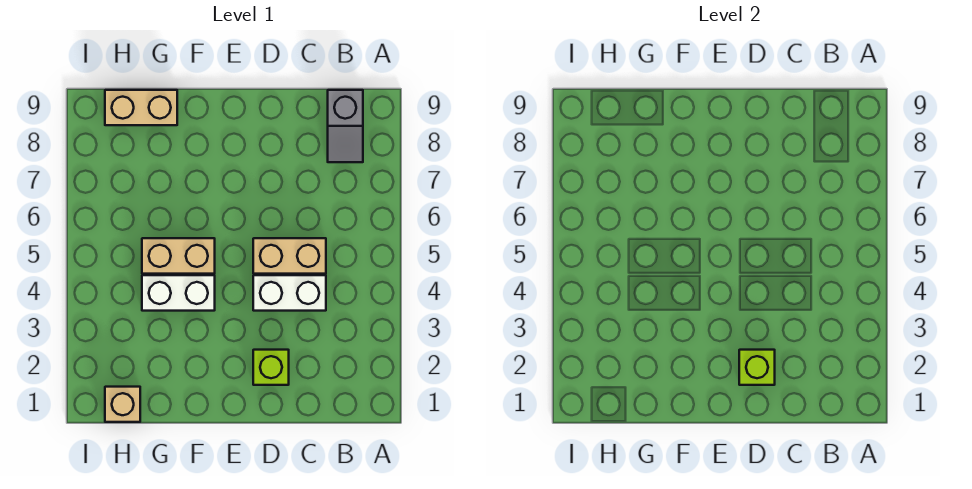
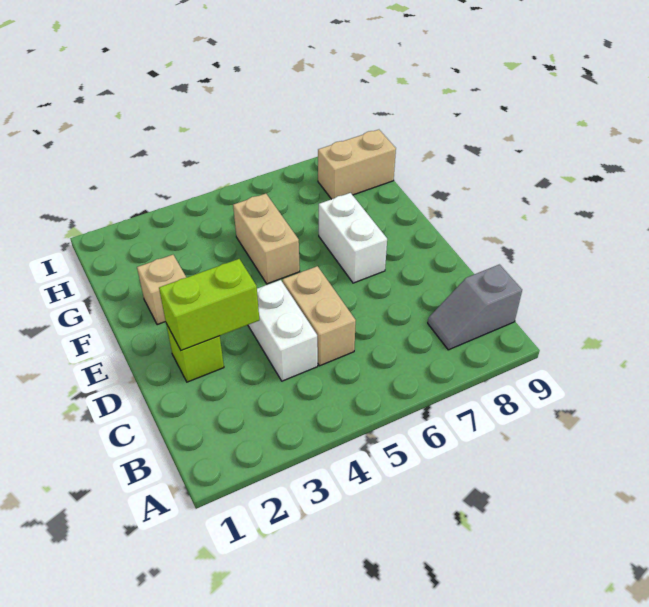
lime brick D2 level 2 -> lime brick D2:D3 level 2
white brick F4:G4 level 1 -> white brick E7:F7 level 1
tan brick G9:H9 level 1 -> tan brick H8:H9 level 1
tan brick H1 level 1 -> tan brick F2 level 1

